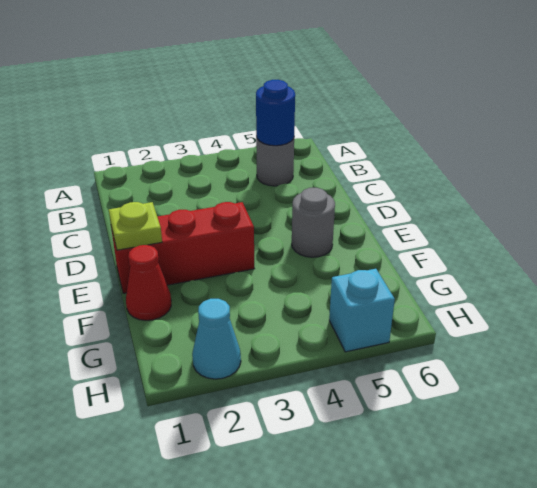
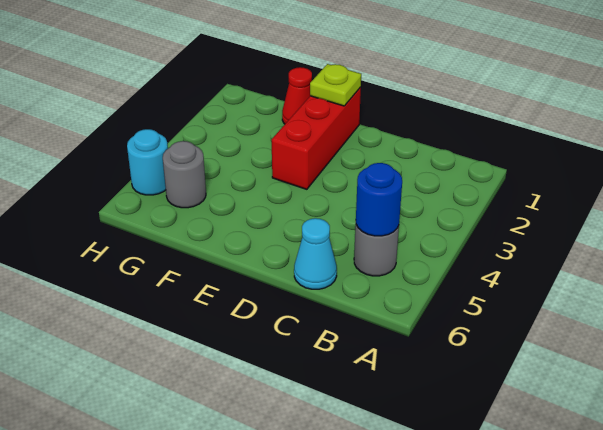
grey round brick E5 level 1 -> grey round brick G5 level 1
cyan cone H2 level 1 -> cyan cone C6 level 1
cyan brick H5 level 1 -> cyan round brick H5 level 1

